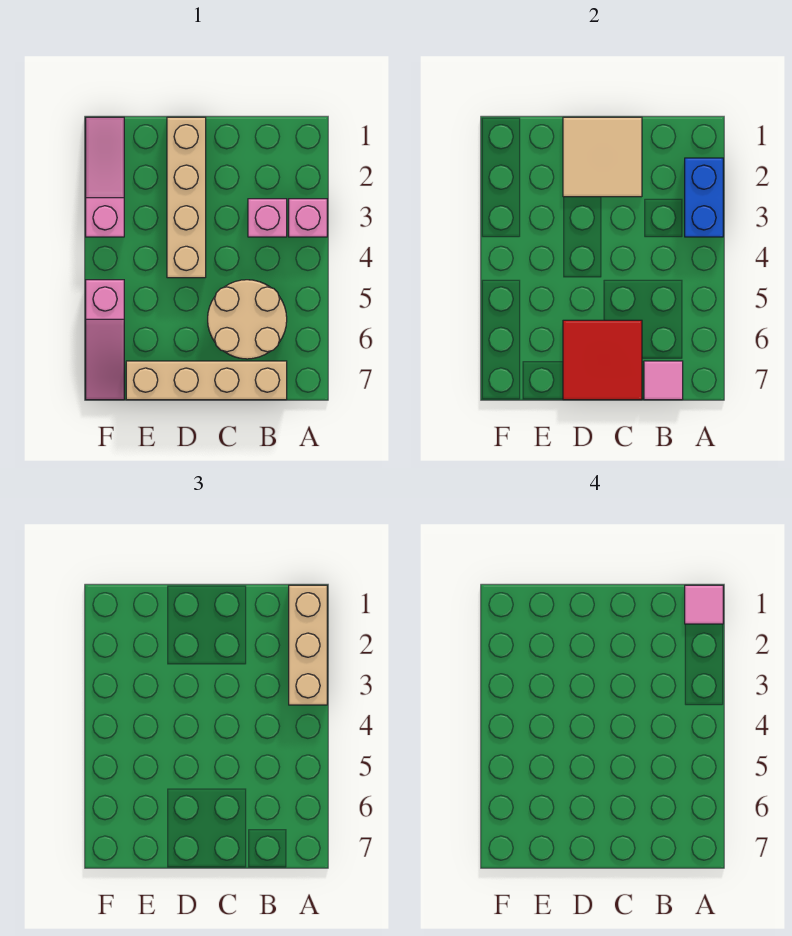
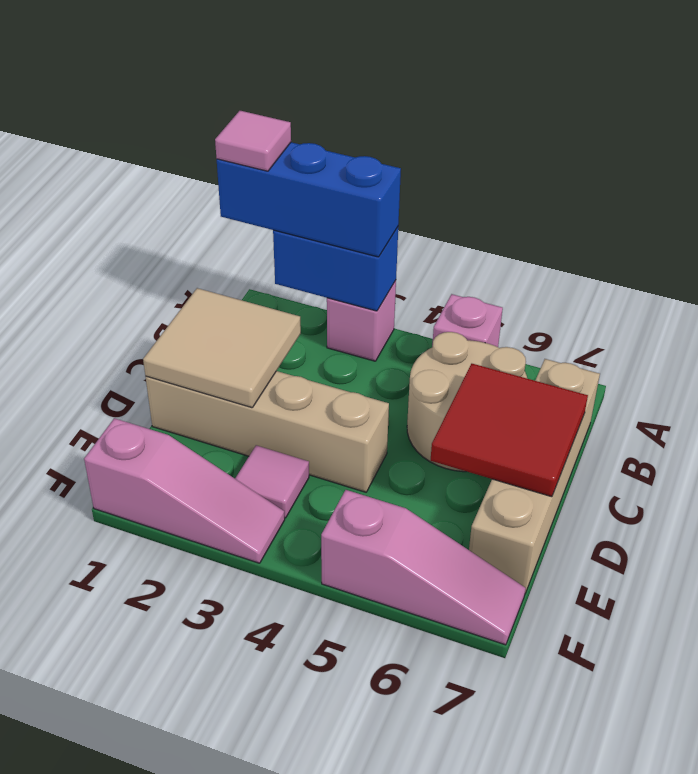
tan brick A1:A3 level 3 -> blue brick A1:A3 level 3
pink brick B3 level 1 -> pink brick A5 level 1
pink tile B7 level 2 -> pink tile E3 level 1
pink slope F1:F3 level 1 top 3 -> pink slope F1:F3 level 1 top 1

